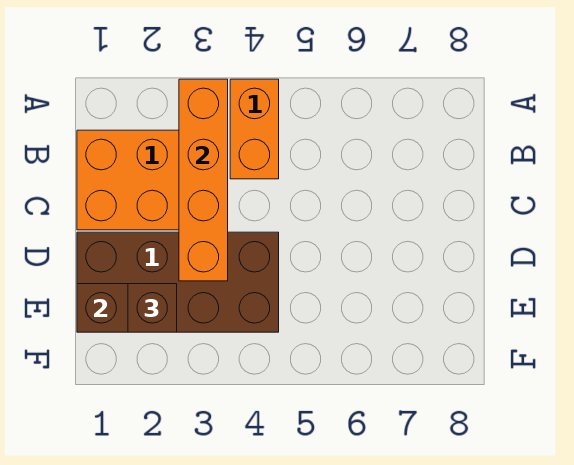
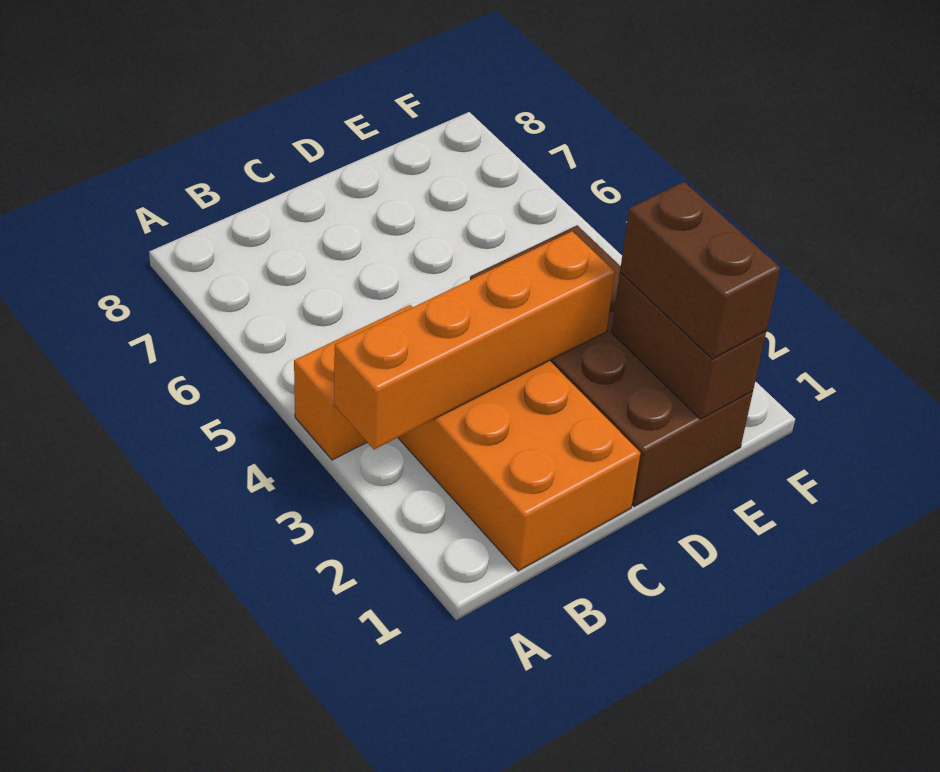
brown brick E2 level 3 -> brown brick E1:E2 level 3

